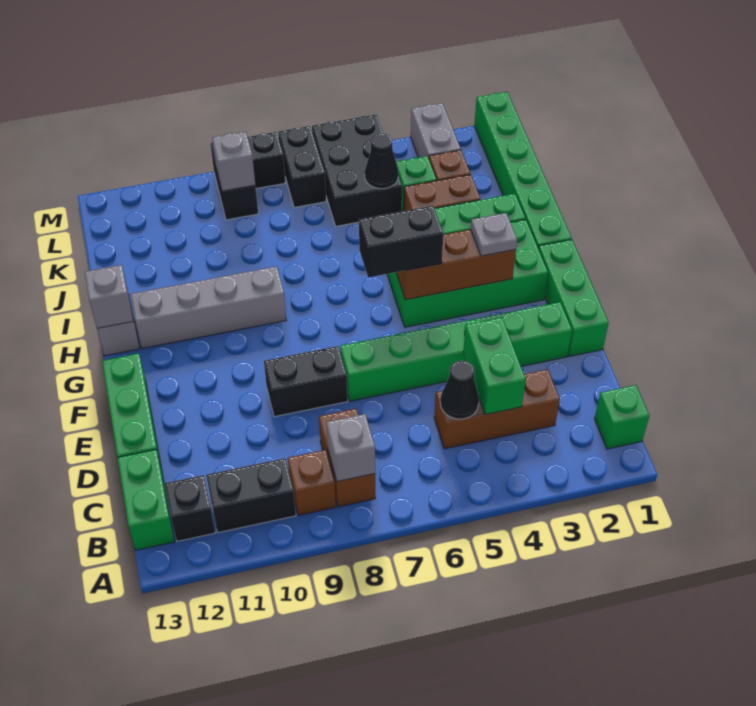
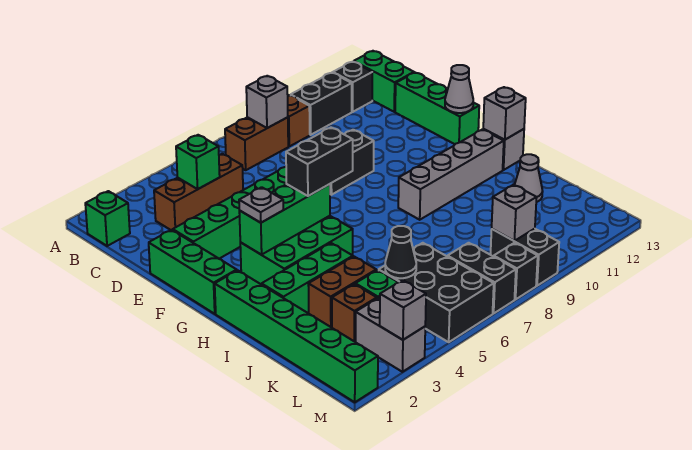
brown brick B8:C8 level 1 -> brown brick B7:B8 level 1
green brick C4:D4 level 2 -> green brick C4 level 2
black cone C5 level 2 -> none
none -> grey cone F13 level 2
green brick G2:H5 level 1 -> green brick G3:H5 level 1
brown brick G3:G5 level 2 -> green brick G3:G5 level 2
none -> grey cone J12 level 1
none -> grey brick M3 level 2

